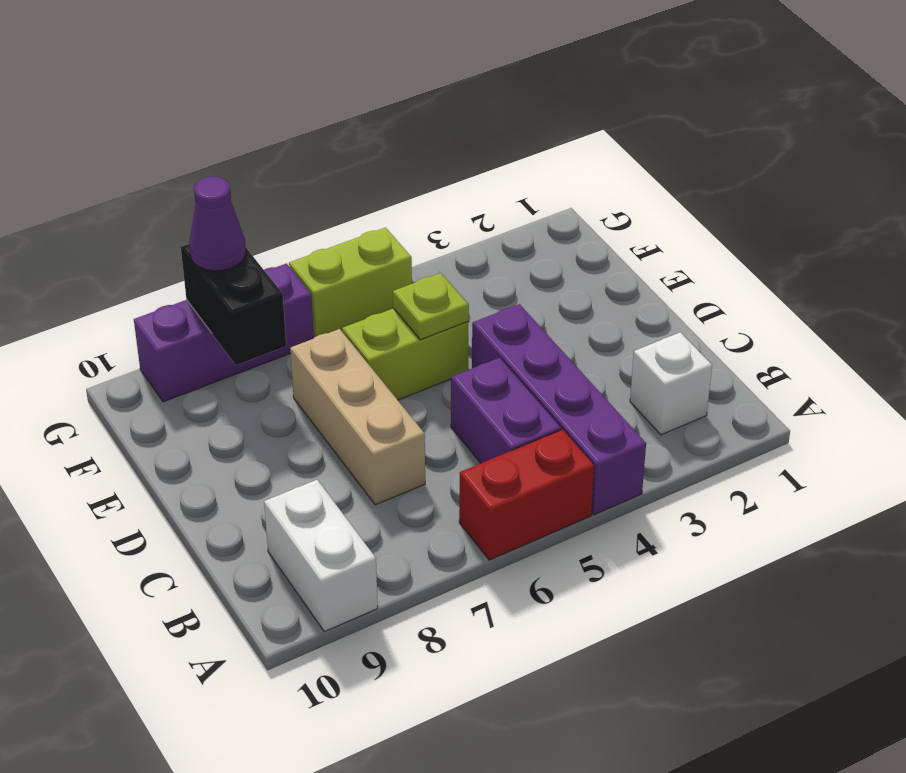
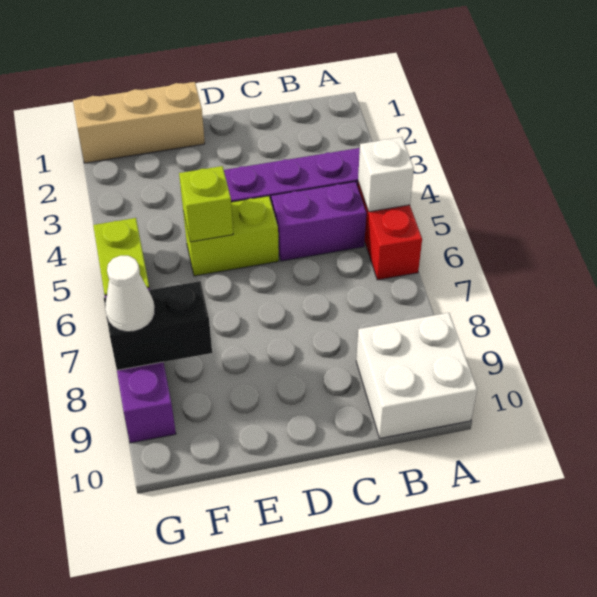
white brick A9:B9 level 1 -> white brick A9:B10 level 1
white brick B2 level 1 -> white brick A5 level 2
tan brick C7:E7 level 1 -> tan brick E1:G1 level 1
lime brick E5:E6 level 1 -> lime brick D5:E5 level 1
lime plate E5 level 2 -> lime brick E5 level 2
purple cone G8 level 3 -> white cone G8 level 3

